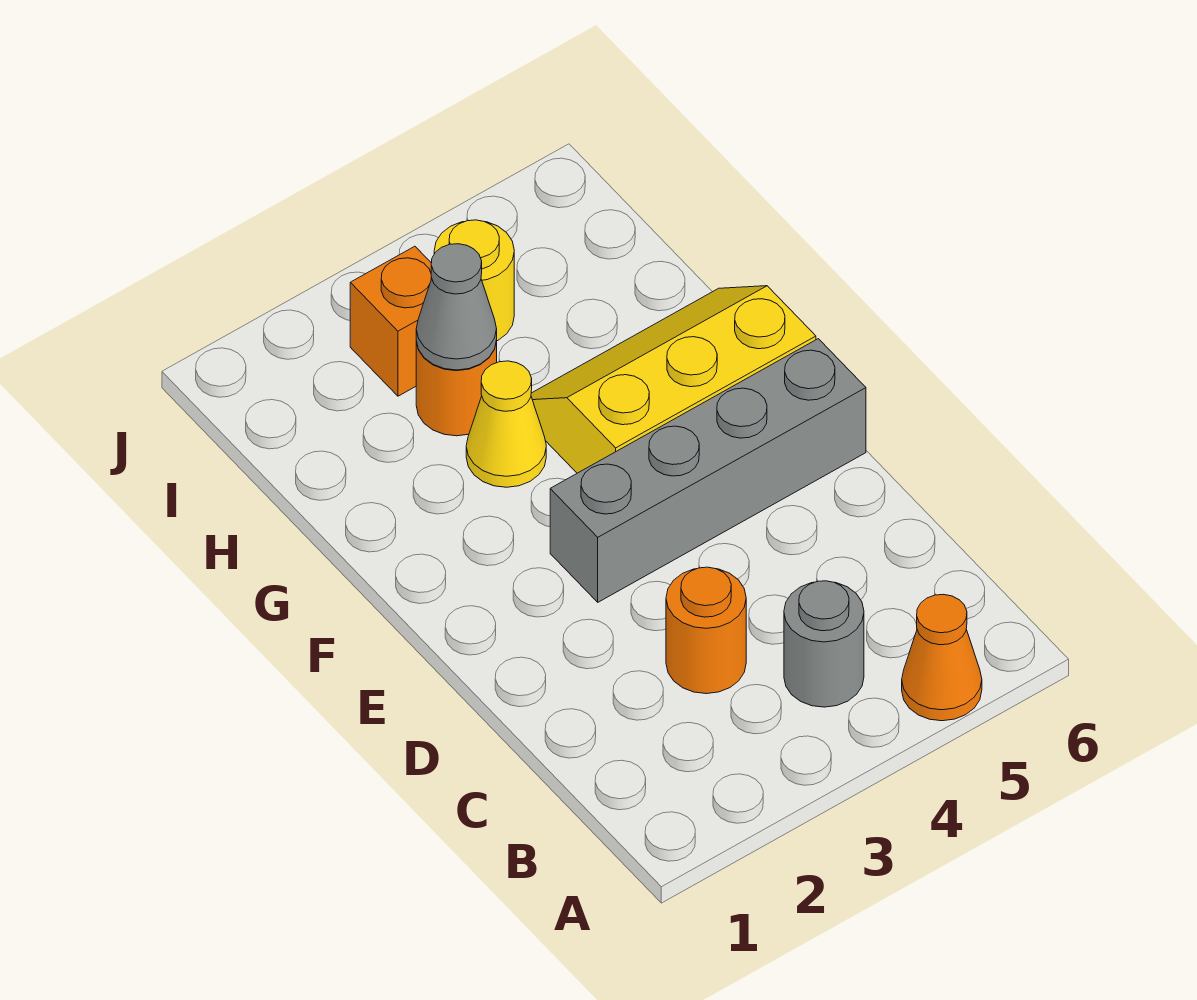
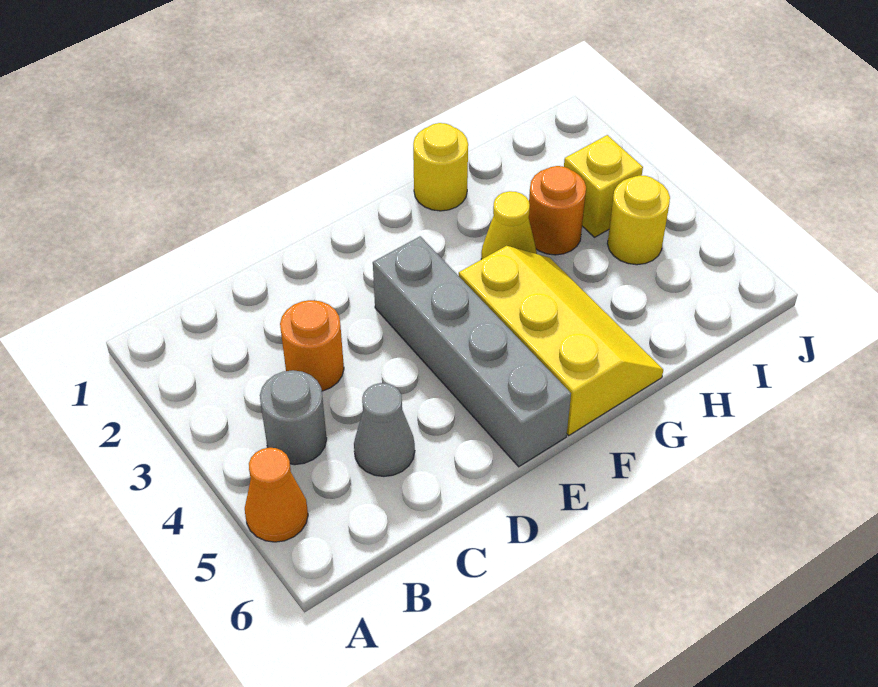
none -> yellow round brick G1 level 1
grey cone H3 level 2 -> grey cone C5 level 1
orange brick I3 level 1 -> yellow brick I3 level 1

